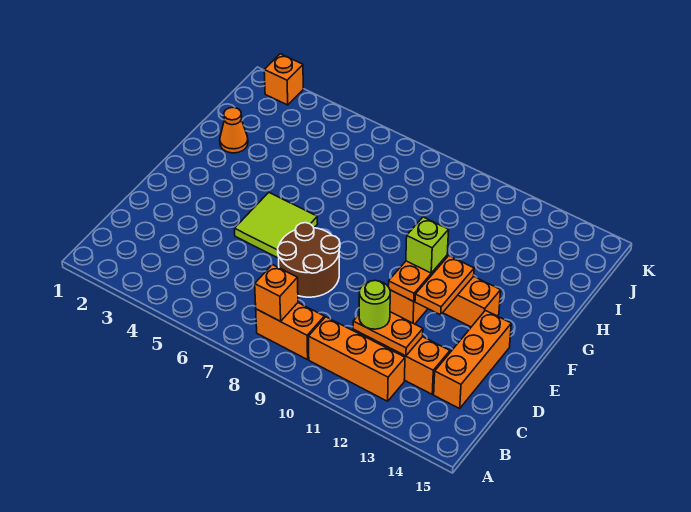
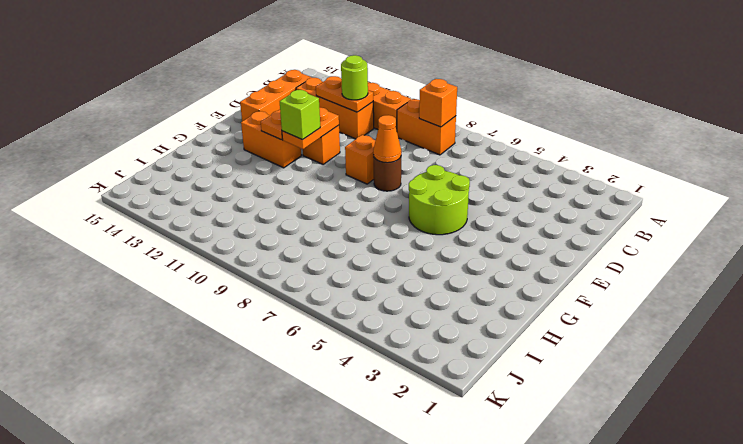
brown round brick D7:E8 level 1 -> brown round brick E8 level 1
lime tile E5:F6 level 1 -> lime round brick E5:F6 level 1
orange cone H2 level 1 -> orange cone E8 level 2
orange brick K2 level 1 -> orange brick E9 level 1

